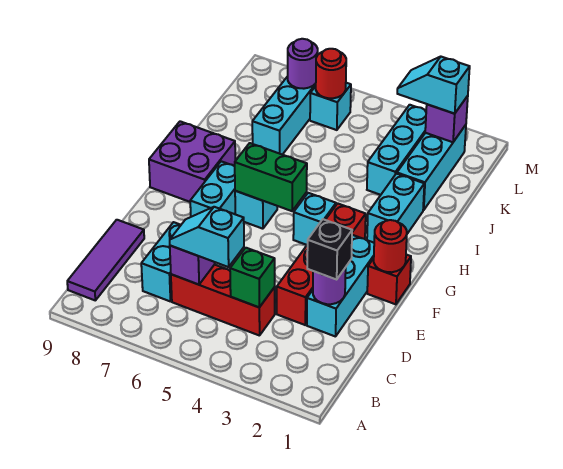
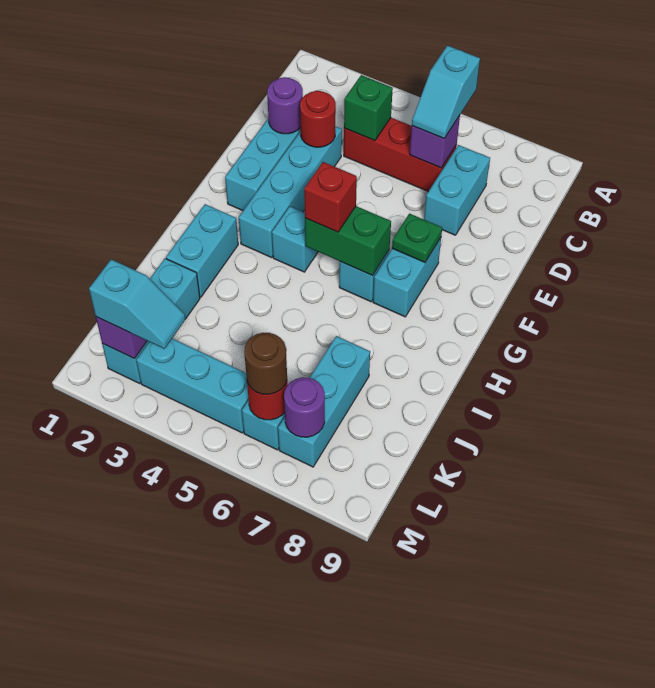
purple tile B9:D9 level 1 -> none
cyan slope C5:C6 level 3 top 5 -> cyan slope B6:C6 level 3 top B
black brick D2 level 3 -> none
red brick D3:G3 level 1 -> cyan brick D3:G3 level 1
red brick F1 level 1 -> red brick G5 level 3
red round brick F1 level 2 -> red round brick D3 level 2
none -> green plate F7 level 2
purple brick G8:H9 level 1 -> none
cyan brick J3:L3 level 1 -> cyan brick L3:L5 level 1
none -> brown round brick L6 level 3

